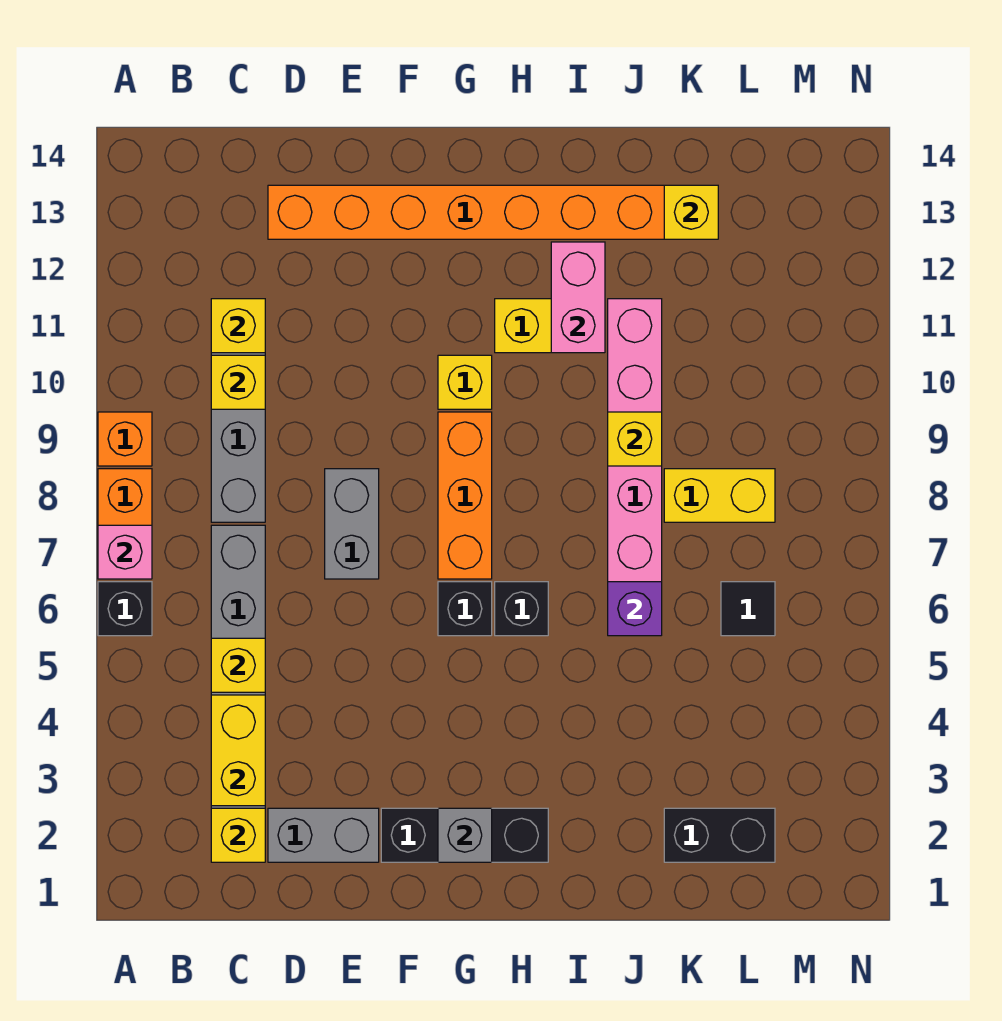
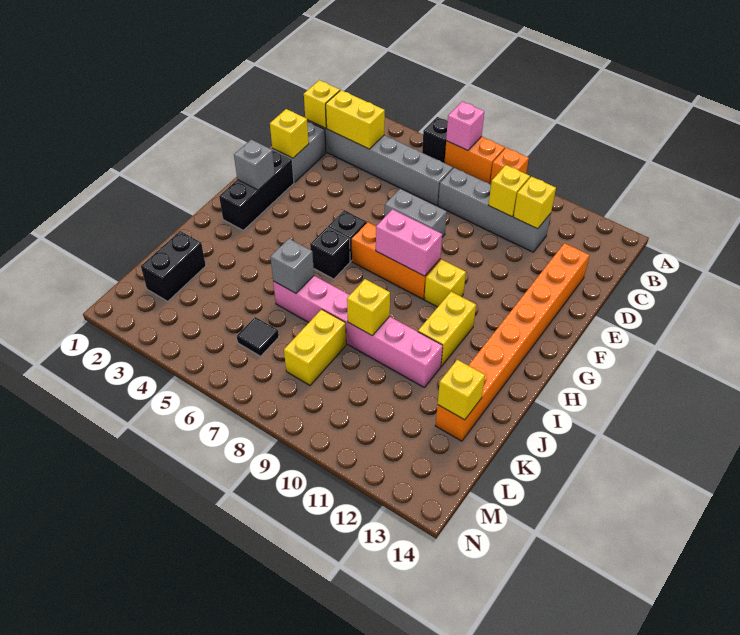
yellow brick C5 level 2 -> yellow brick E2 level 2
pink brick I11:I12 level 2 -> pink brick G8:G9 level 2
purple brick J6 level 2 -> grey brick J6 level 2

